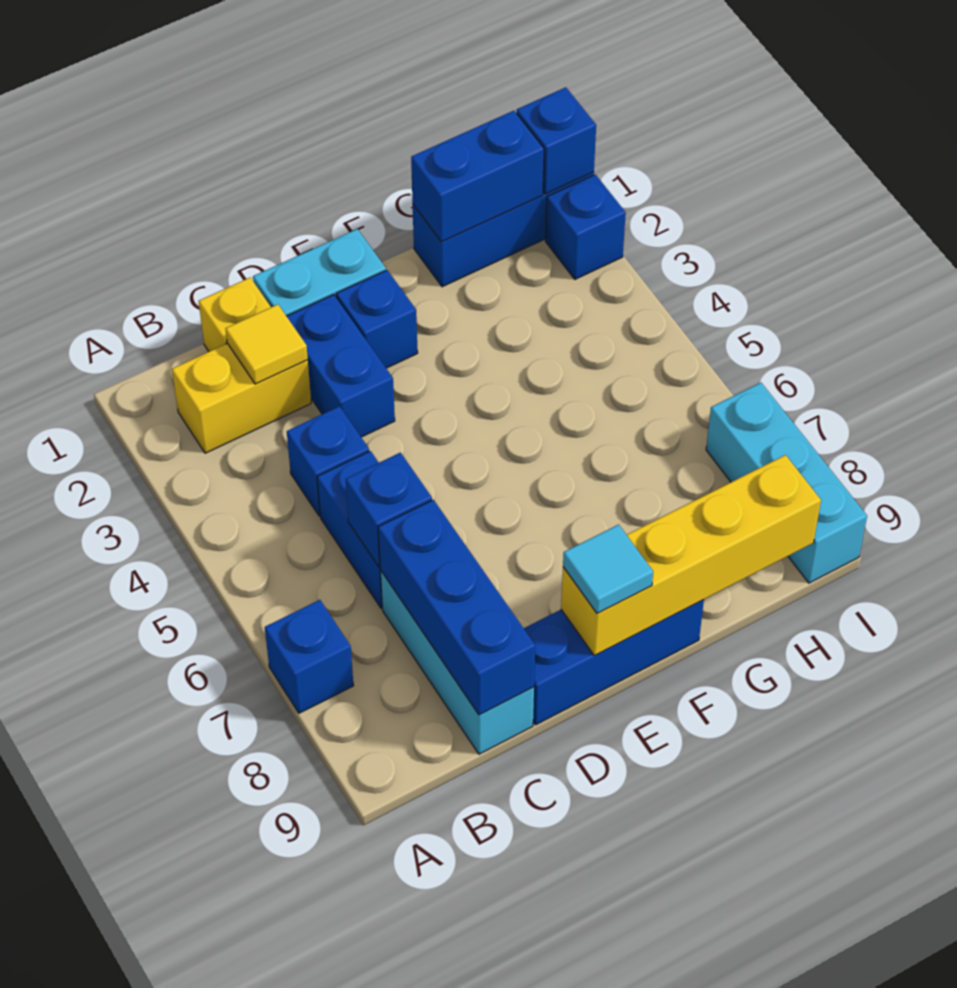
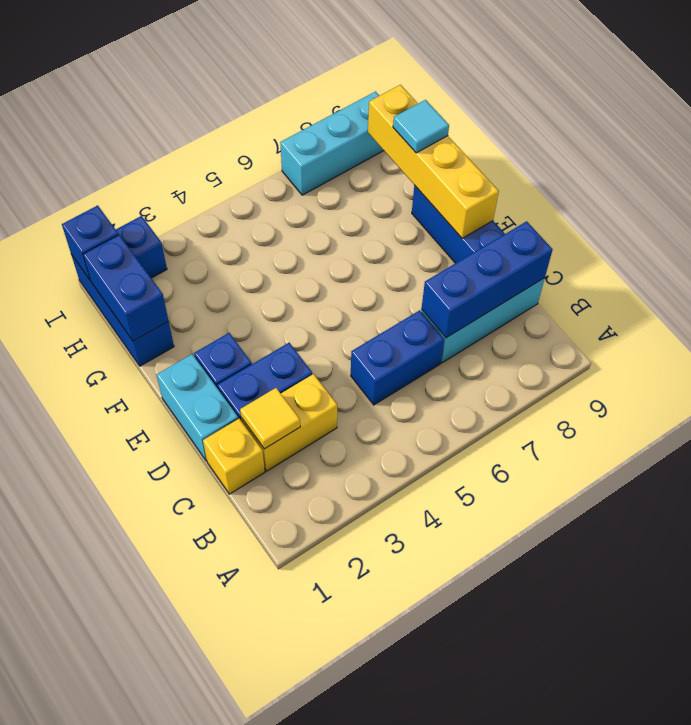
blue brick A7 level 1 -> none
yellow brick B2:C2 level 1 -> yellow brick C2:C3 level 1
blue brick C4 level 1 -> none
blue brick C6 level 2 -> none
cyan tile E9 level 3 -> cyan tile G9 level 3

